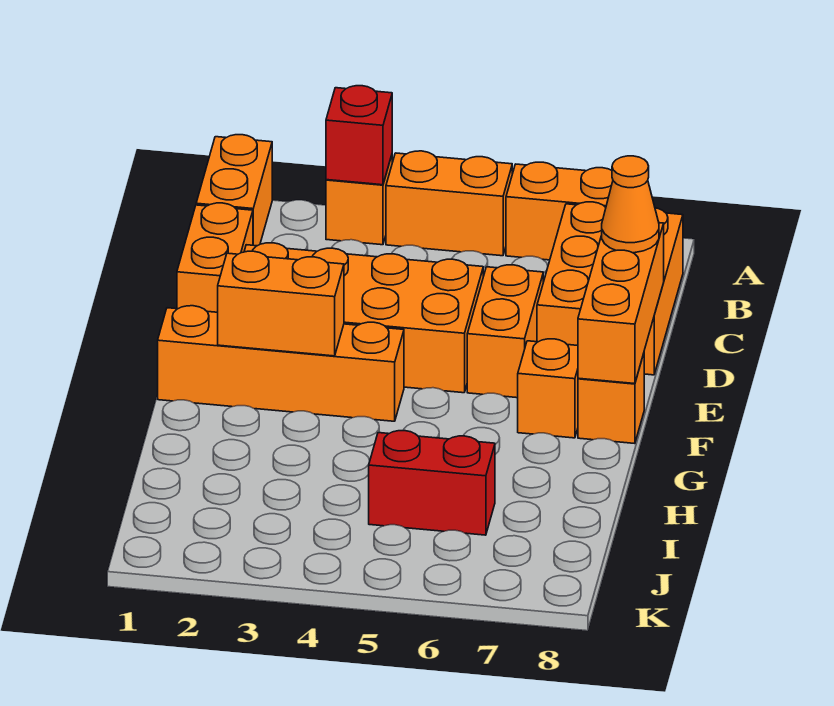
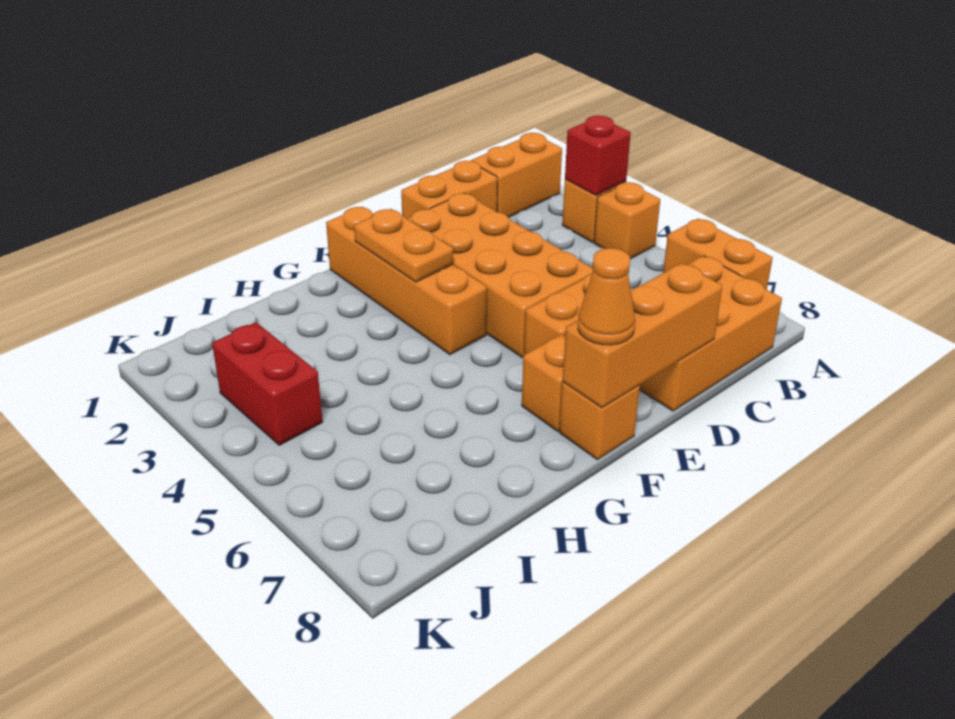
orange brick A4:A5 level 1 -> orange brick A4 level 1
orange cone D8 level 3 -> orange cone F8 level 3
orange brick F2:F3 level 2 -> orange plate F2:F3 level 2
red brick I5:I6 level 1 -> red brick J3:J4 level 1

